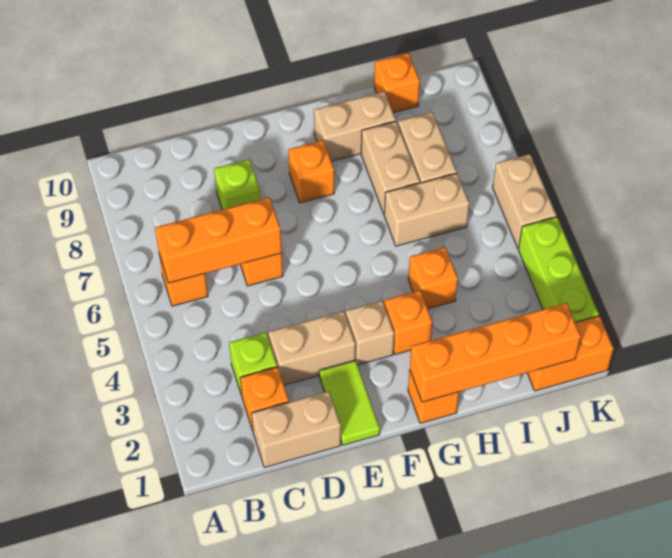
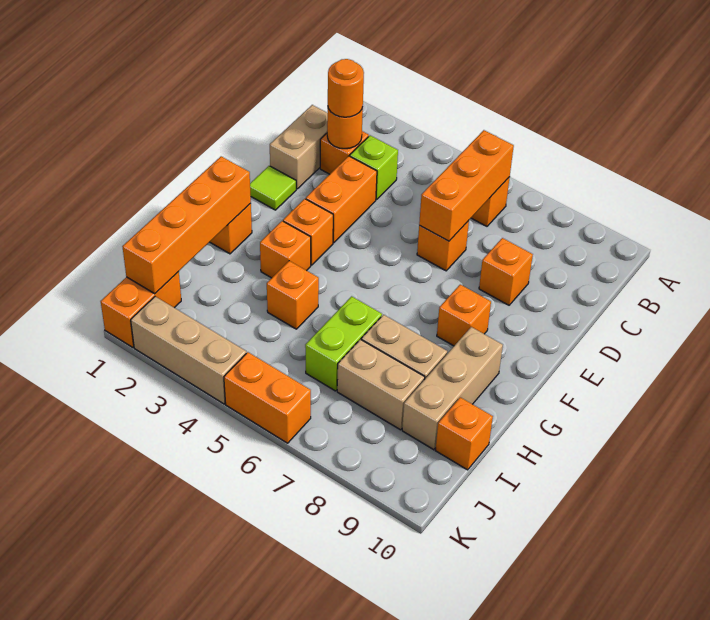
none -> orange round brick C2 level 2
none -> orange round brick C2 level 3
tan brick D3:E3 level 1 -> orange brick D3:E3 level 1
lime brick D8 level 1 -> orange brick D8 level 1
lime tile E1:E2 level 1 -> lime tile E1 level 1
tan brick F3 level 1 -> orange brick F3 level 1
tan brick G9:H9 level 1 -> tan brick G9:I9 level 1
tan brick H6:I6 level 1 -> lime brick H6:I6 level 1
lime brick K2:K4 level 1 -> tan brick K2:K4 level 1
tan brick K5:K6 level 1 -> orange brick K5:K6 level 1

